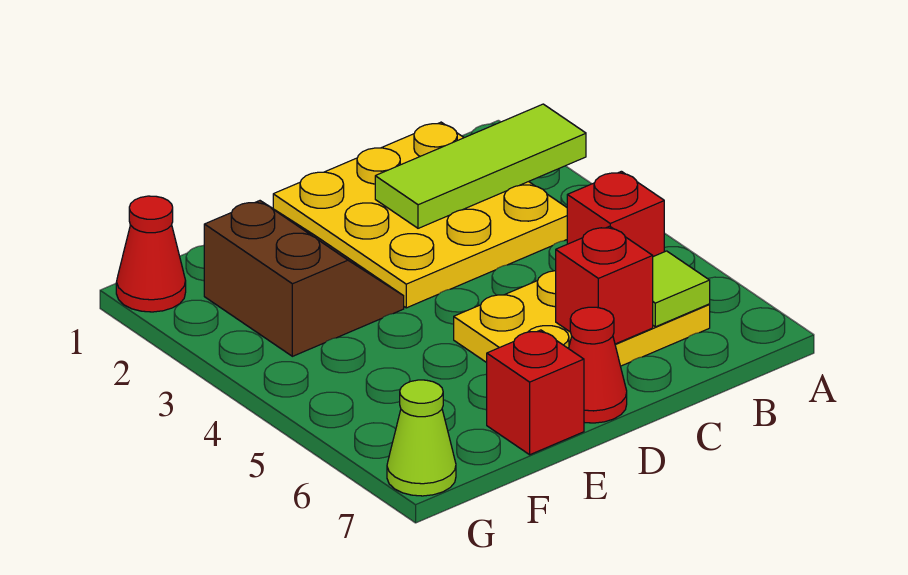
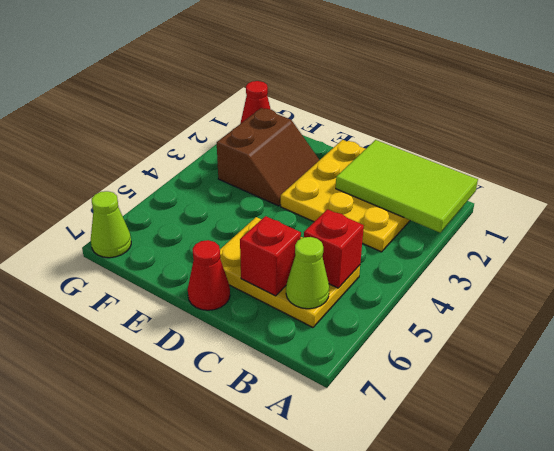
lime tile A2:C2 level 2 -> lime tile A1:C2 level 2
lime tile B6 level 2 -> lime cone B6 level 2
red brick E7 level 1 -> none

